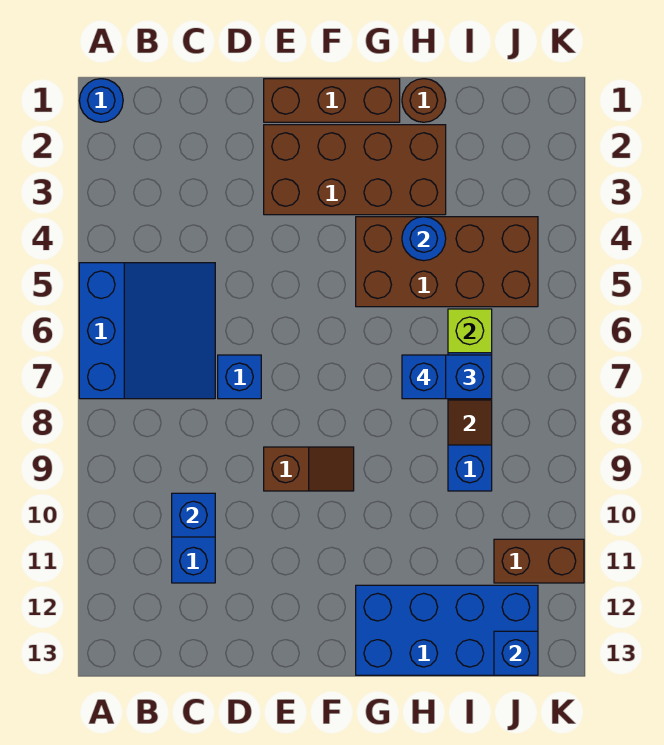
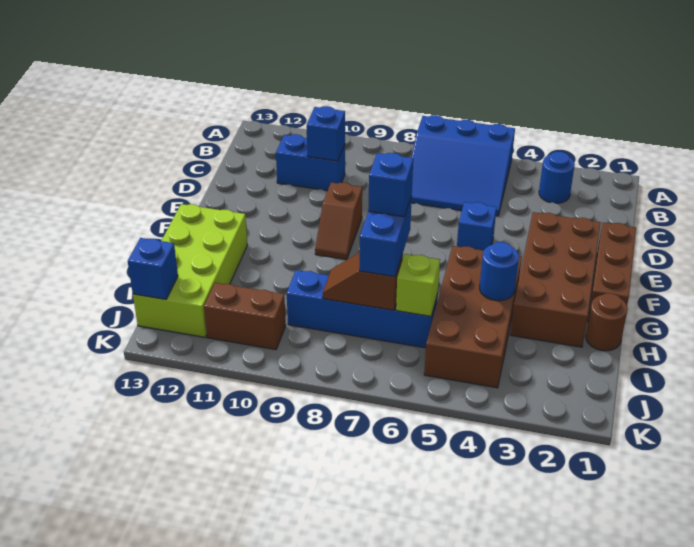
blue round brick A1 level 1 -> blue round brick B3 level 1
blue brick D7 level 1 -> blue brick E5 level 1
blue brick G12:J13 level 1 -> lime brick G12:J13 level 1
brown brick J11:K11 level 1 -> brown brick J10:J11 level 1

